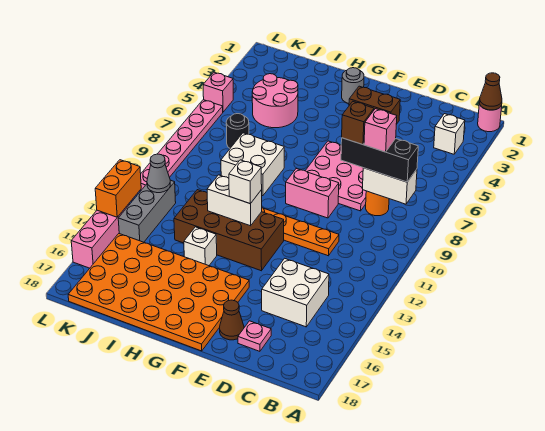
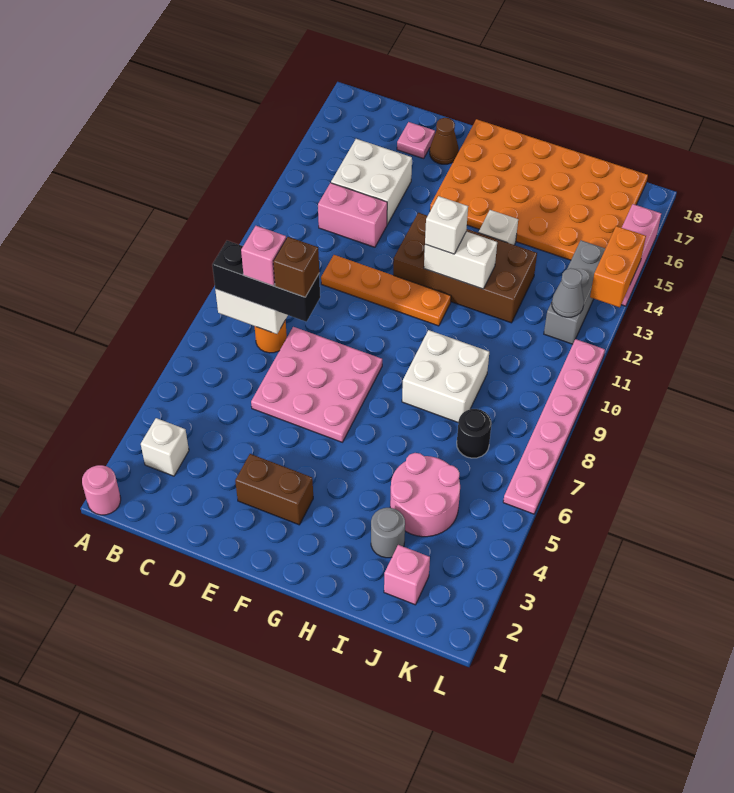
brown cone A1 level 2 -> none
pink brick E9:F9 level 1 -> pink brick C13:D13 level 1
grey round brick G2 level 1 -> grey round brick I3 level 1
pink brick L5 level 1 -> pink brick J2 level 1

